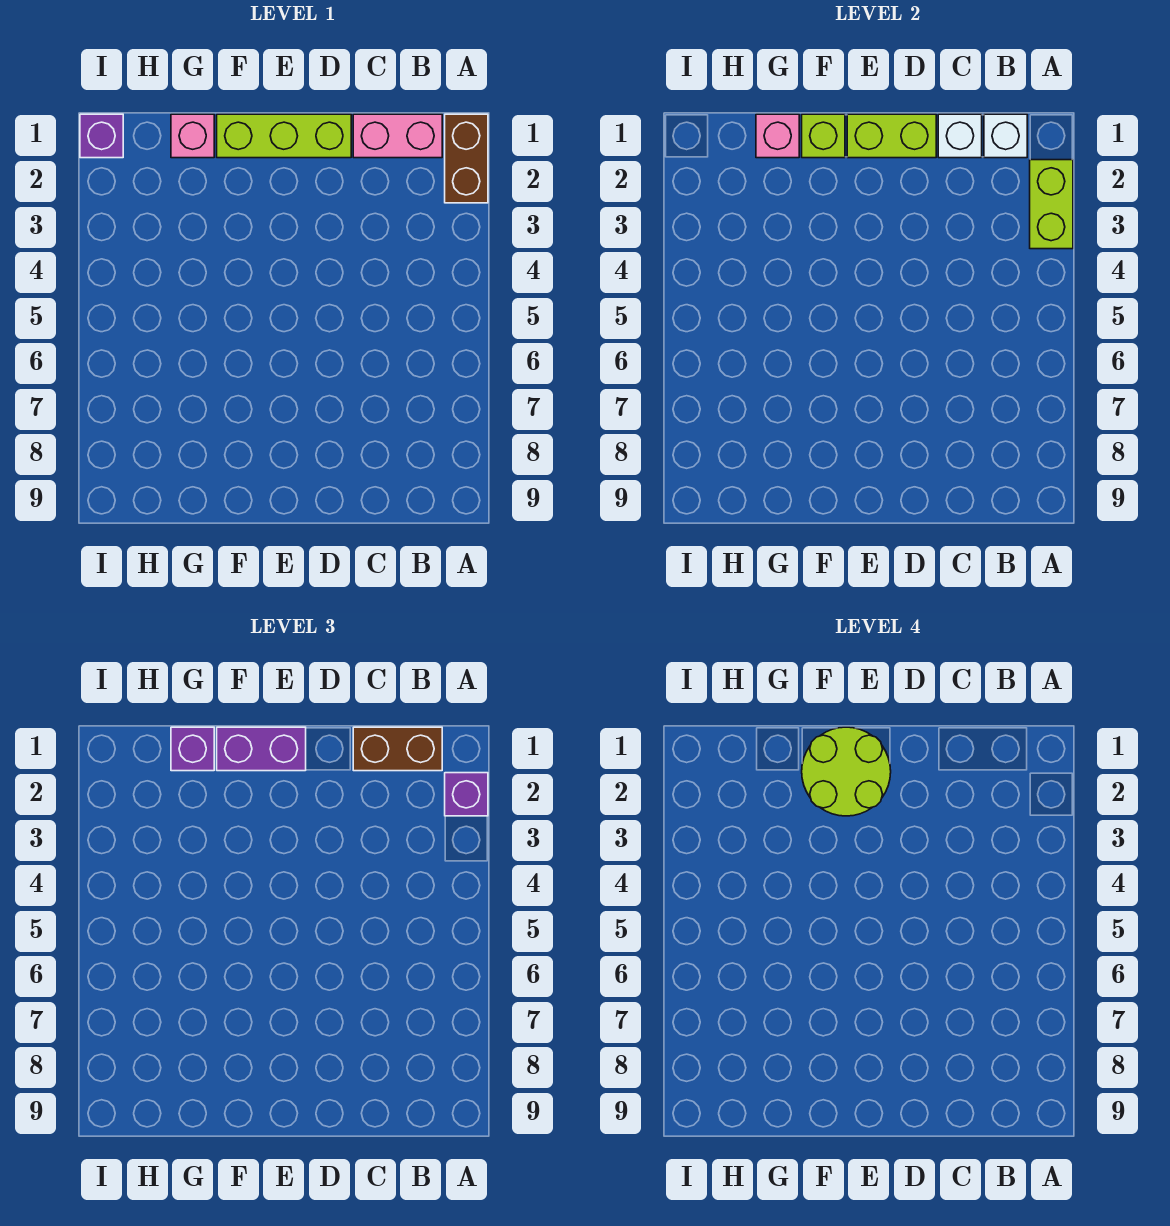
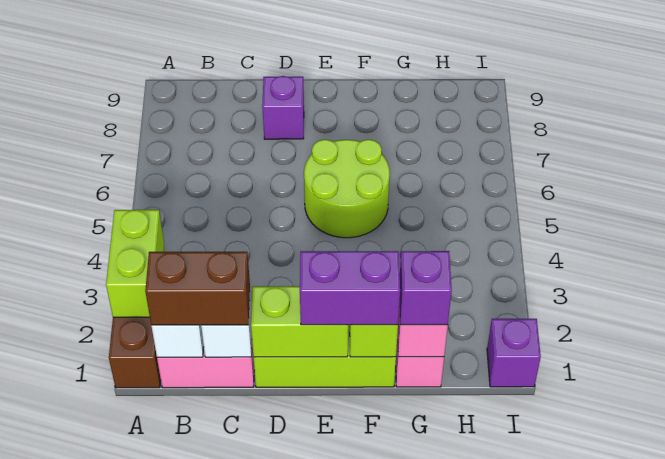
purple brick A2 level 3 -> purple brick D8 level 1
lime round brick E1:F2 level 4 -> lime round brick E5:F6 level 1

